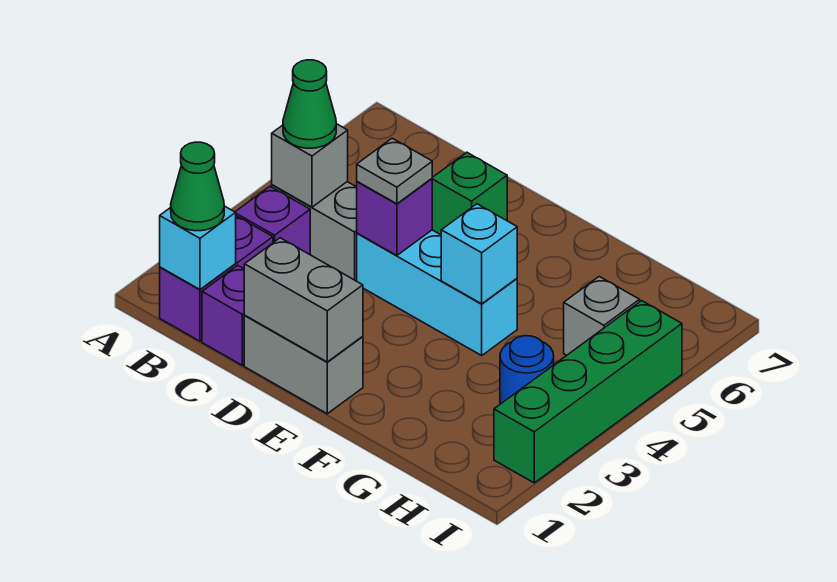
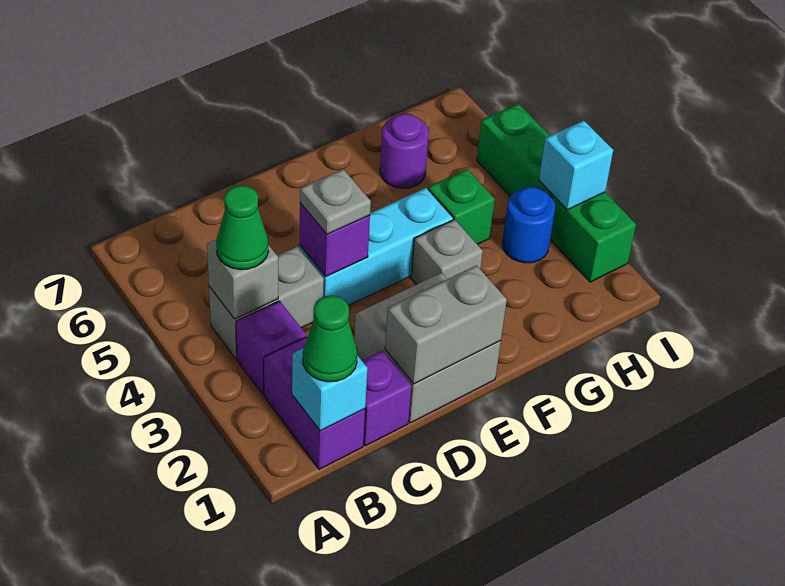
grey brick D1:E1 level 1 -> grey brick D1:E2 level 1
green brick D6 level 1 -> green brick G4 level 1
cyan brick F4 level 2 -> cyan brick I3 level 2
none -> purple round brick G6 level 1
grey brick H5 level 1 -> grey brick F3 level 1

